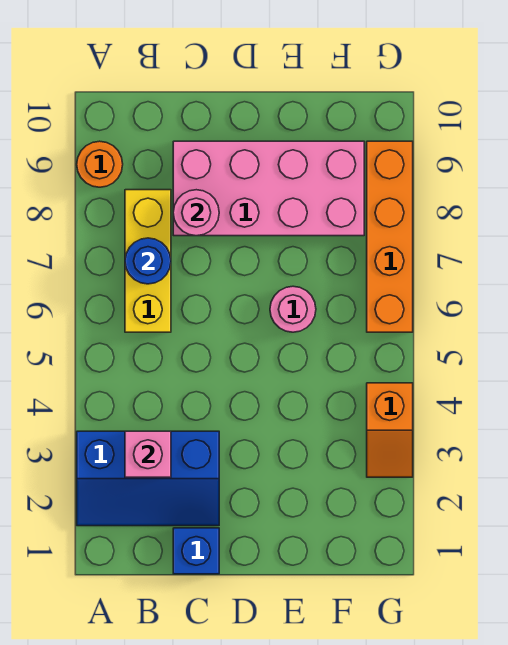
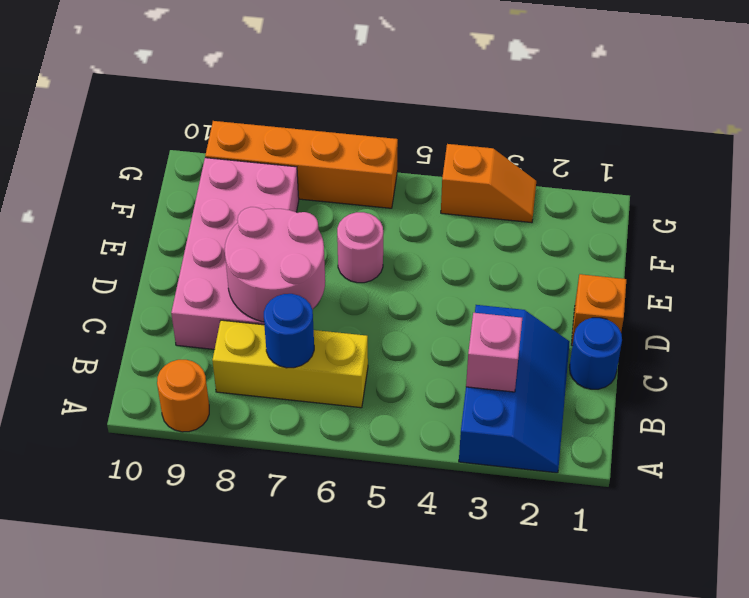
blue brick C1 level 1 -> blue round brick C1 level 1
pink round brick C8 level 2 -> pink round brick C7:D8 level 2
none -> orange brick D1 level 1

